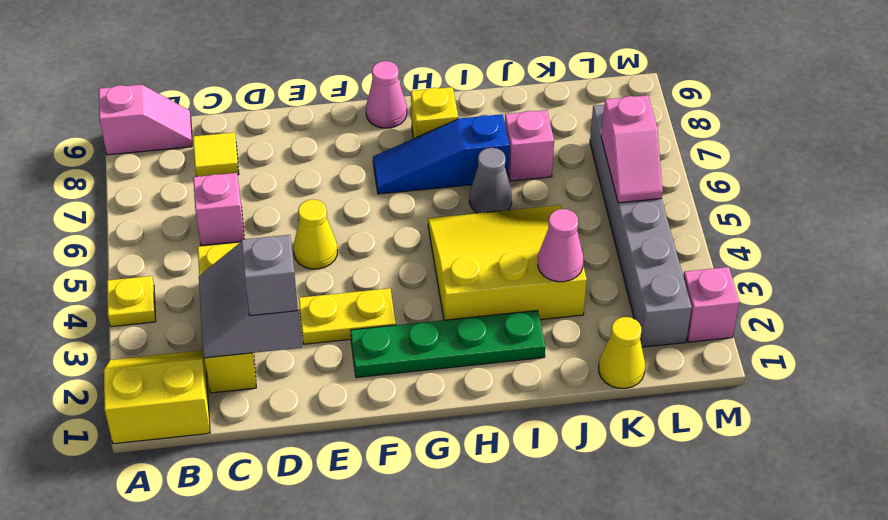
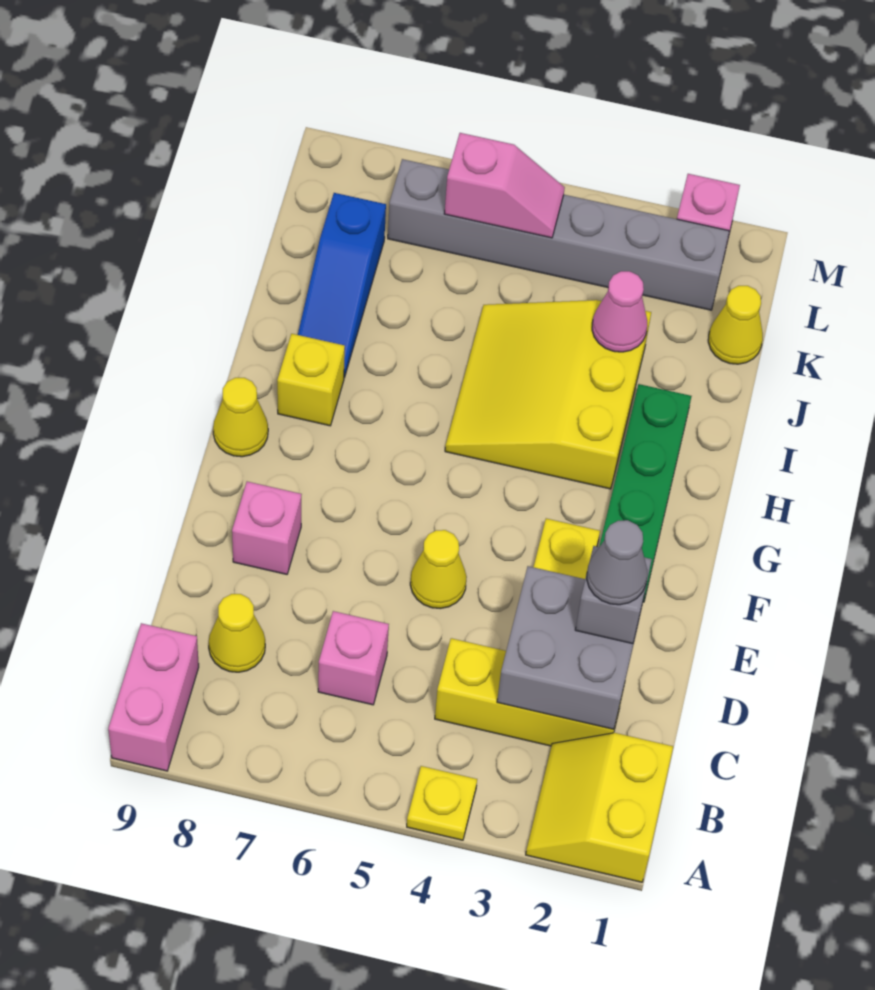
pink slope A9:B9 level 1 top A -> pink brick A9:B9 level 1
grey slope C2:D3 level 2 top D -> grey brick C2:D3 level 2
yellow tile C8 level 1 -> yellow cone C8 level 1
blue slope G7:I7 level 1 top I -> blue slope I8:K8 level 1 top K
pink cone G9 level 1 -> yellow cone G9 level 1
grey cone I6 level 1 -> grey cone D2 level 4
pink brick J7 level 1 -> pink brick E8 level 1

